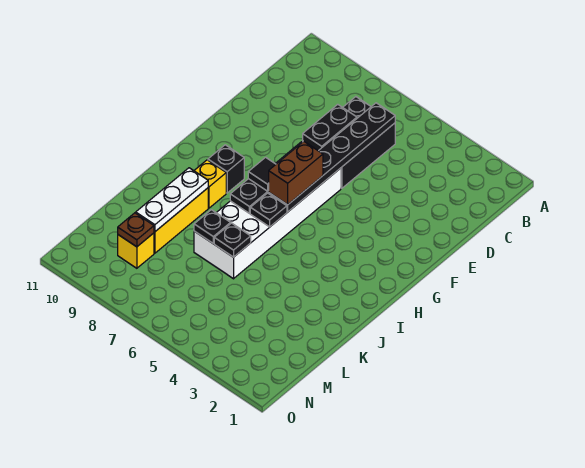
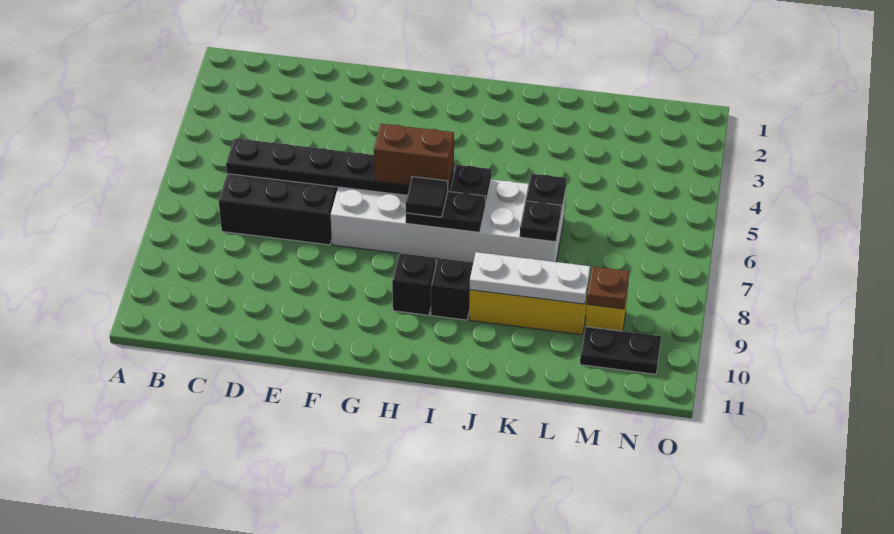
black plate D7:E7 level 2 -> black plate M10:N10 level 1
yellow brick I9 level 1 -> black brick I9 level 1

